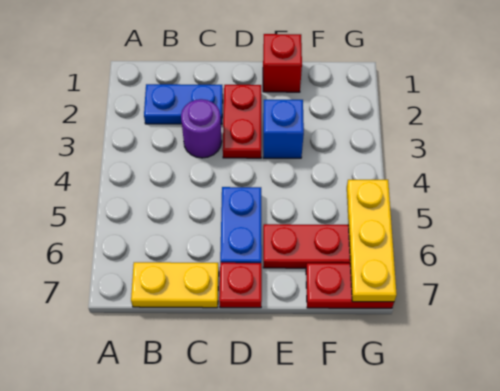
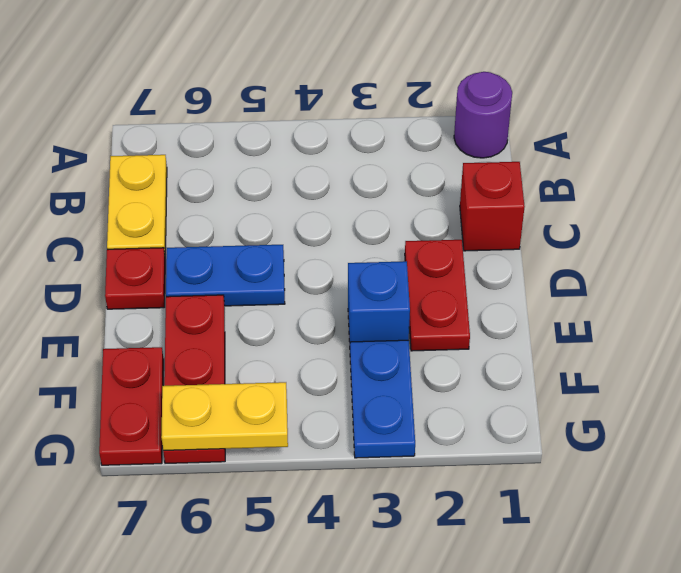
blue plate B2:C2 level 1 -> blue plate F3:G3 level 1
purple round brick C3 level 1 -> purple round brick A1 level 1
red plate D2:D3 level 1 -> red plate D2:E2 level 1
red brick E1 level 1 -> red brick C1 level 1
yellow plate G5:G7 level 2 -> yellow plate G5:G6 level 2

